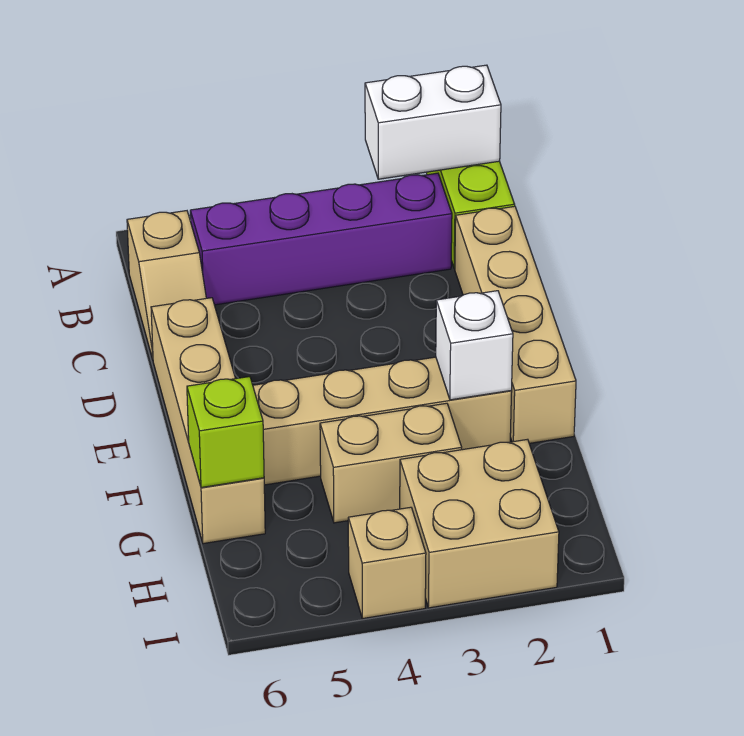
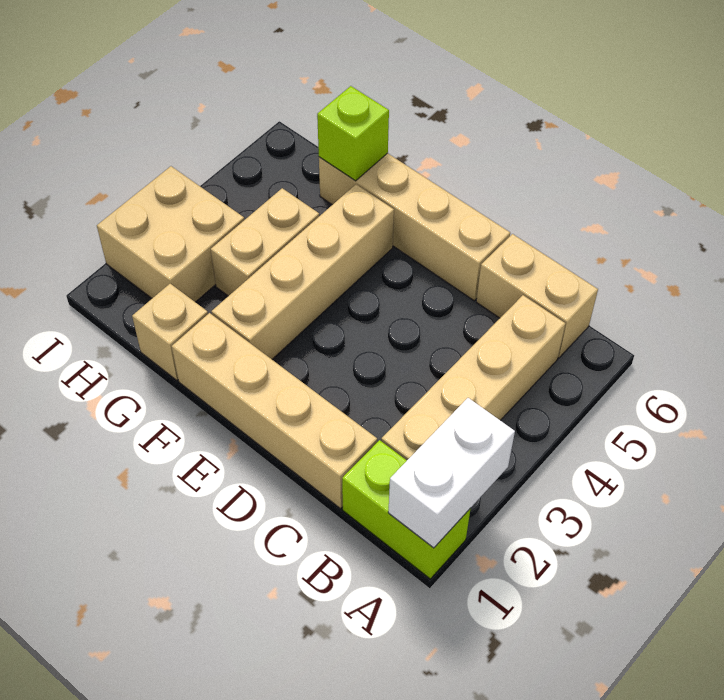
purple brick B2:B5 level 1 -> tan brick B2:B5 level 1
tan slope B6:C6 level 1 top B -> tan brick B6:C6 level 1
white brick F2 level 2 -> none
tan brick I4 level 1 -> tan brick G1 level 1

